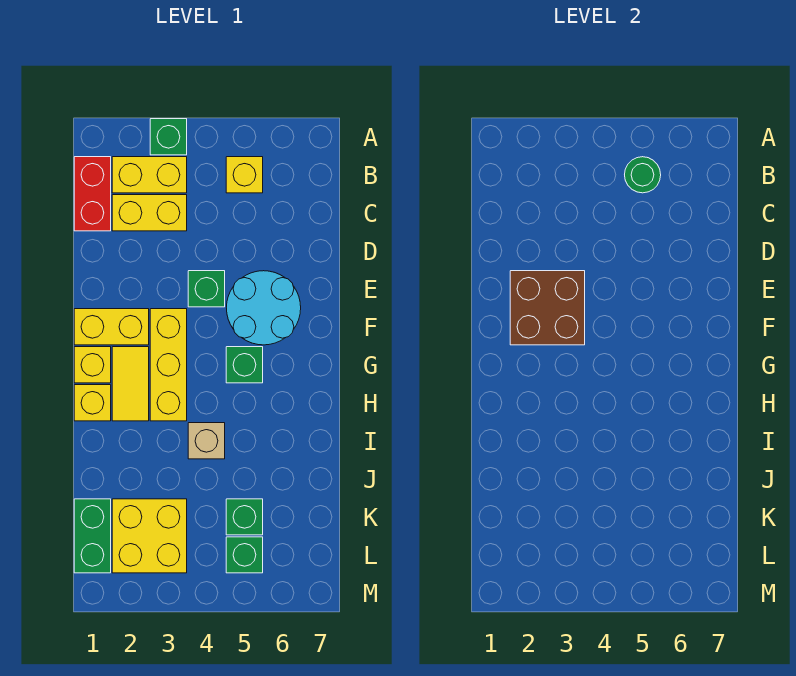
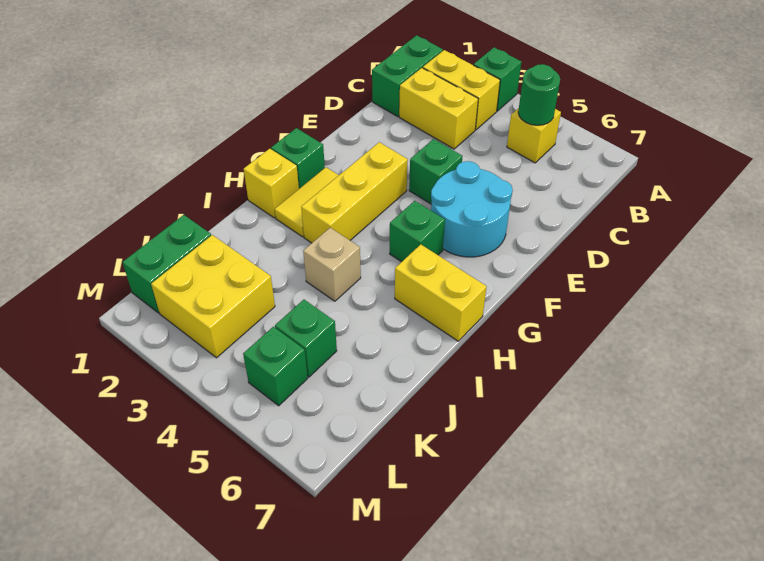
red brick B1:C1 level 1 -> green brick B1:C1 level 1
brown brick E2:F3 level 2 -> none
yellow brick F1:F2 level 1 -> yellow brick H6:H7 level 1
yellow brick G1 level 1 -> green brick G1 level 1

